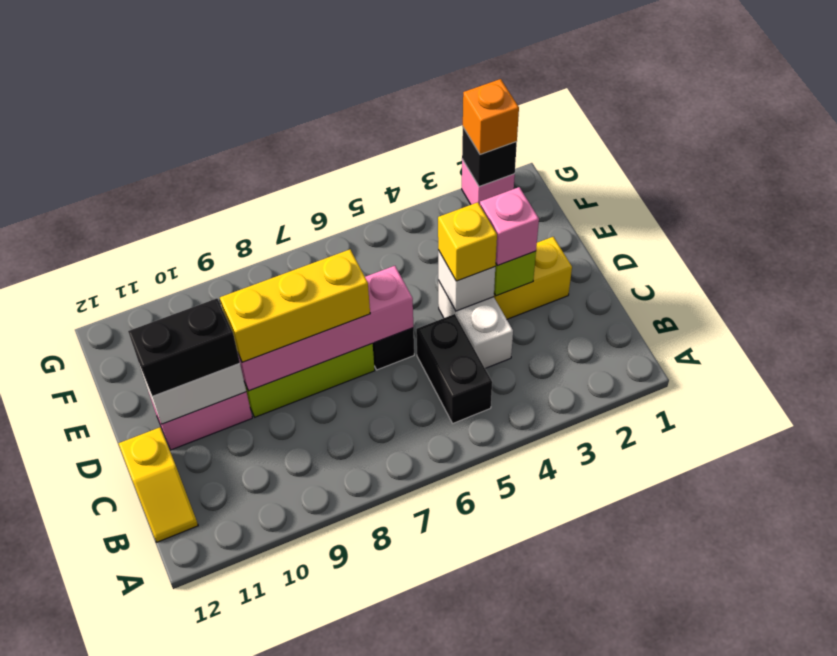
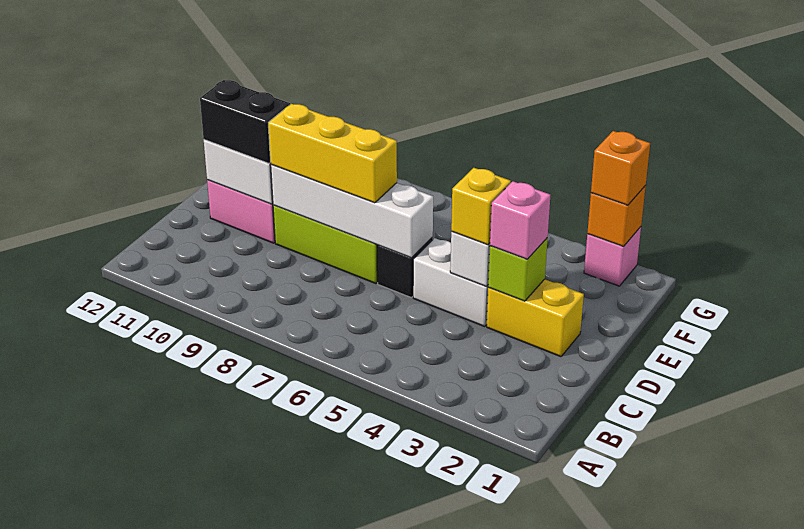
black brick B5:C5 level 1 -> none
yellow slope B12:C12 level 1 top C -> none
white brick C4:D4 level 1 -> white brick D4:D5 level 1
pink brick D6:D9 level 2 -> white brick D6:D9 level 2
black brick G2 level 2 -> orange brick G2 level 2

